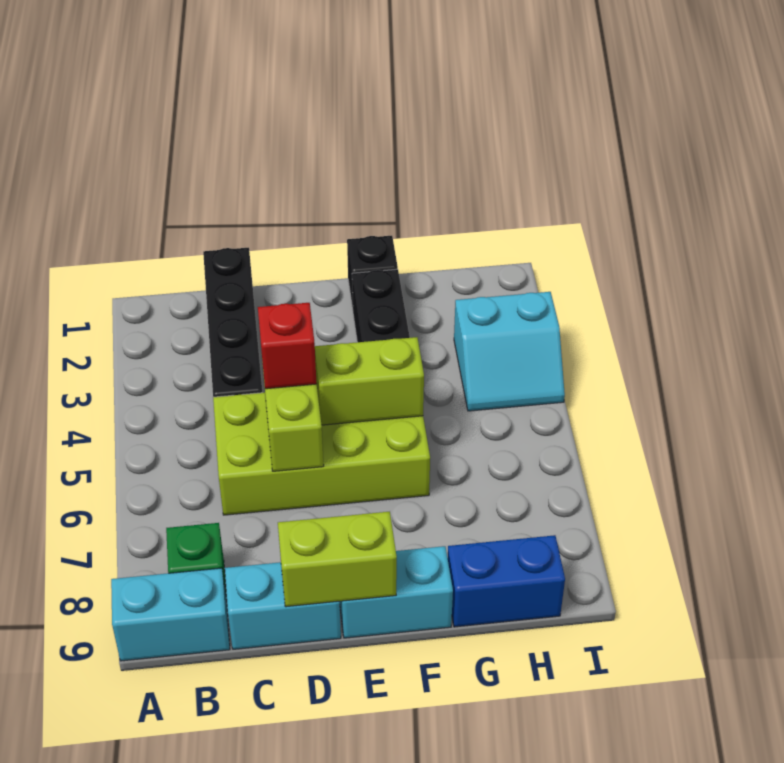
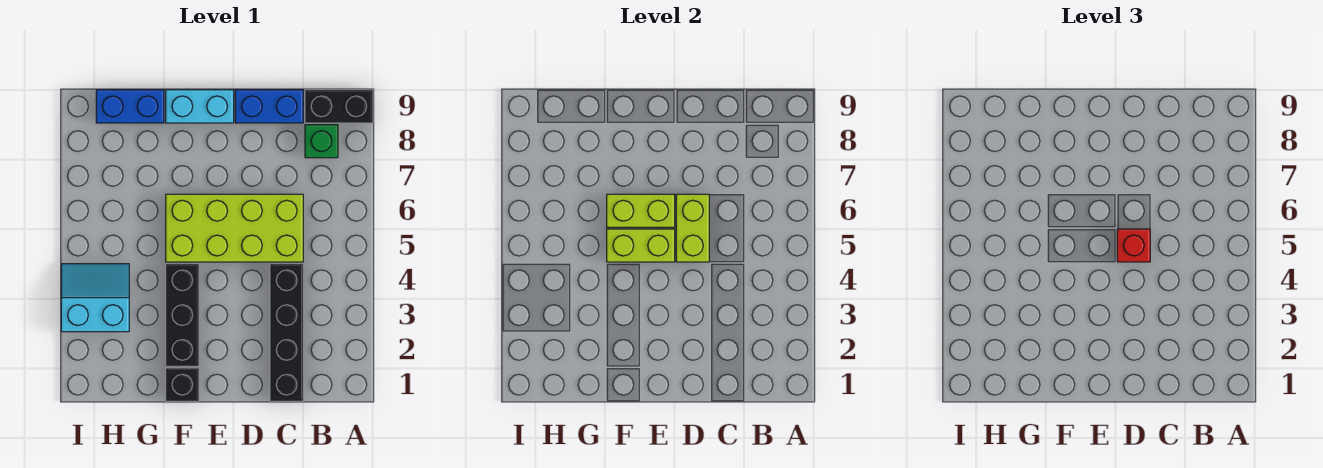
cyan brick A9:B9 level 1 -> black brick A9:B9 level 1
cyan brick C9:D9 level 1 -> blue brick C9:D9 level 1
lime brick D9:E9 level 2 -> lime brick E6:F6 level 2

